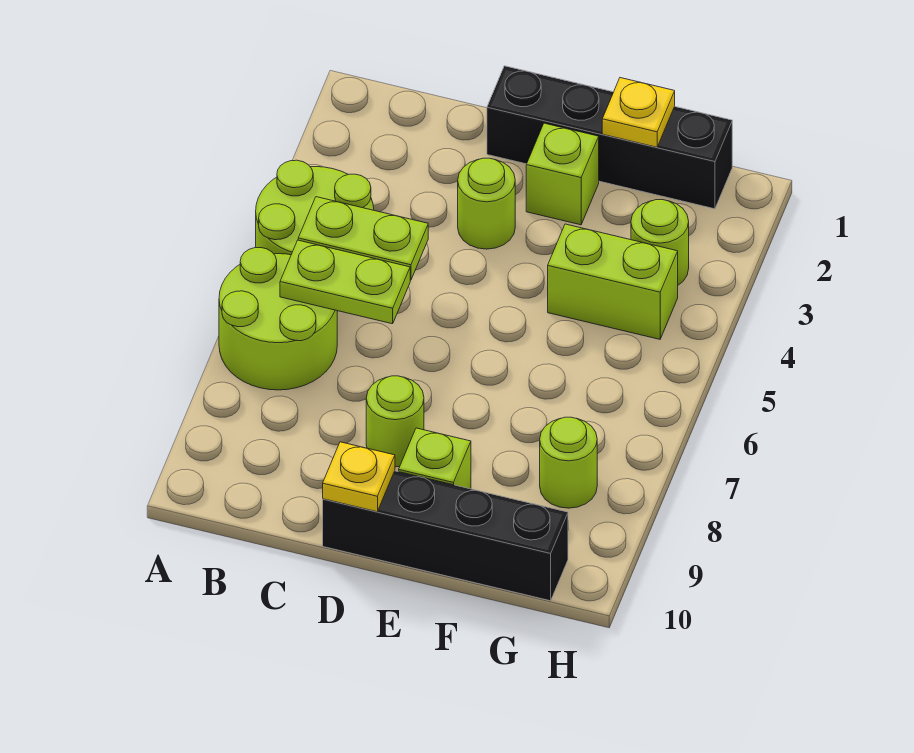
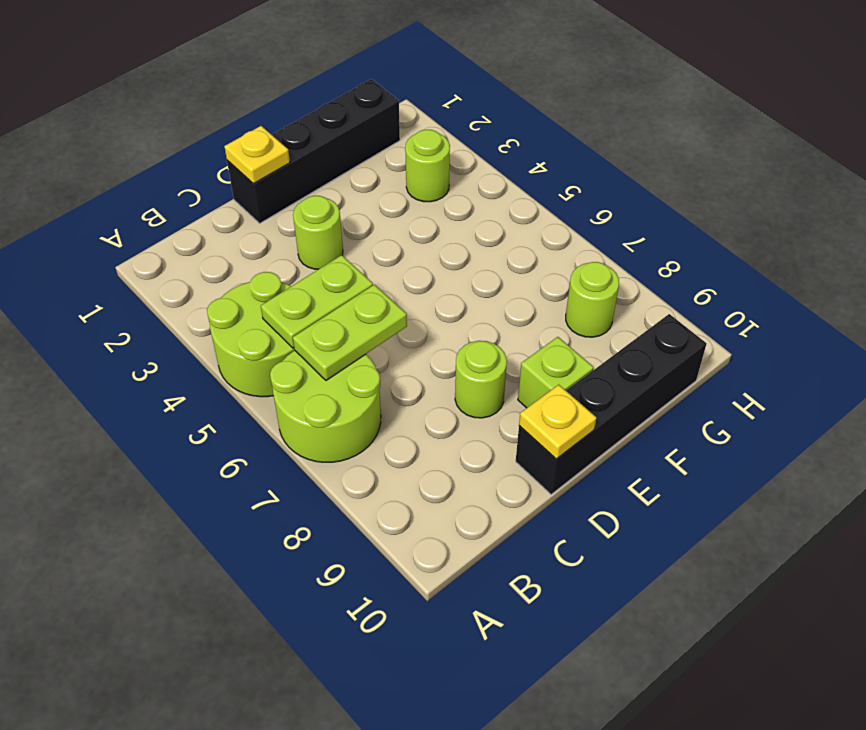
lime brick E2 level 1 -> none
yellow plate F1 level 2 -> yellow plate D1 level 2
lime brick F4:G4 level 1 -> none

